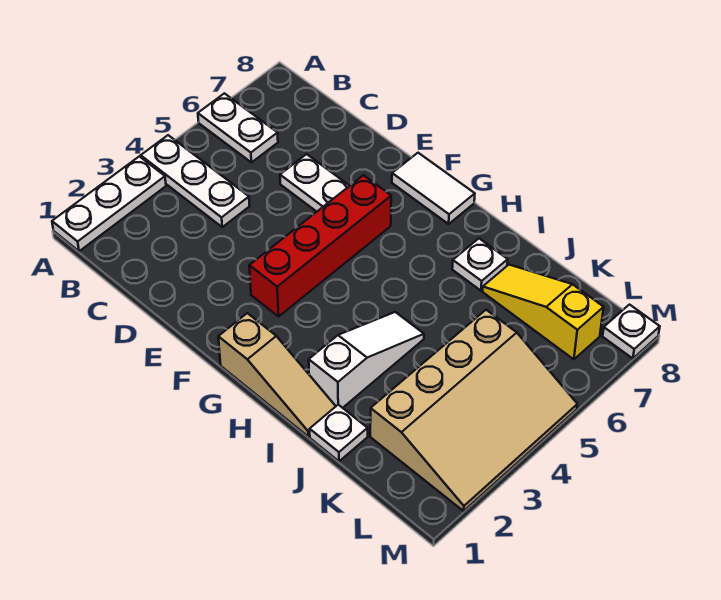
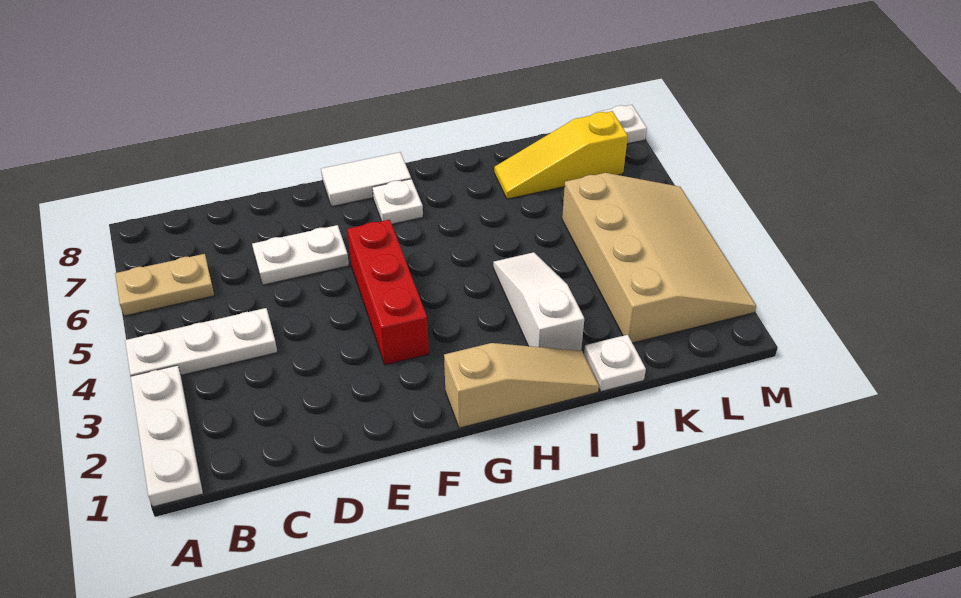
white plate A6:B6 level 1 -> tan plate A6:B6 level 1
red brick F3:F6 level 1 -> red brick F3:F5 level 1
white plate I7 level 1 -> white plate G7 level 1

